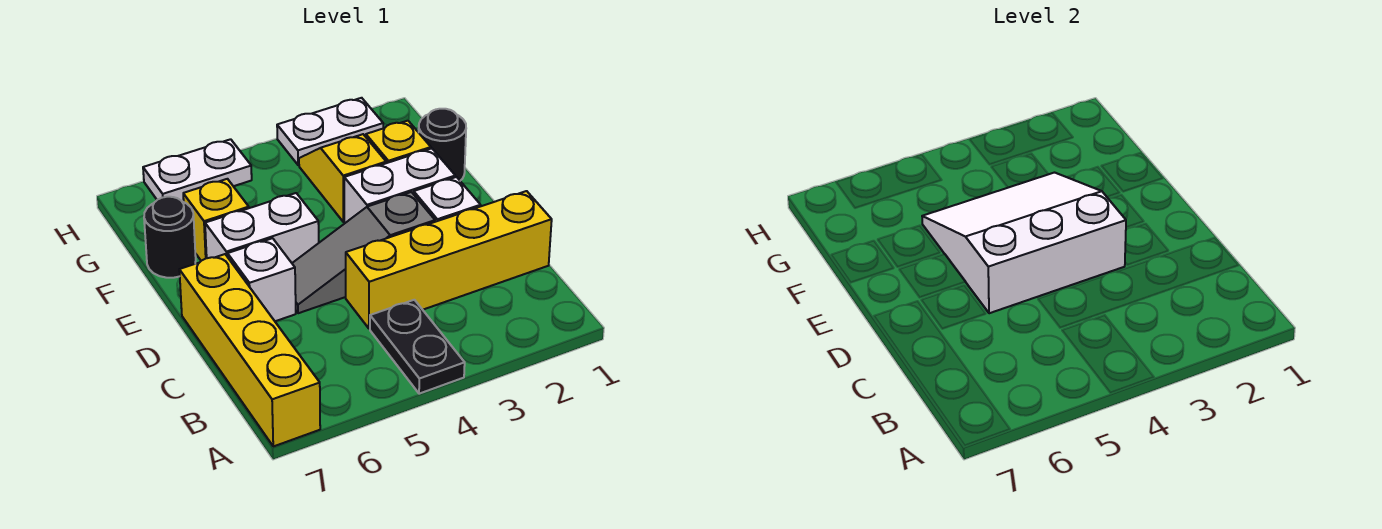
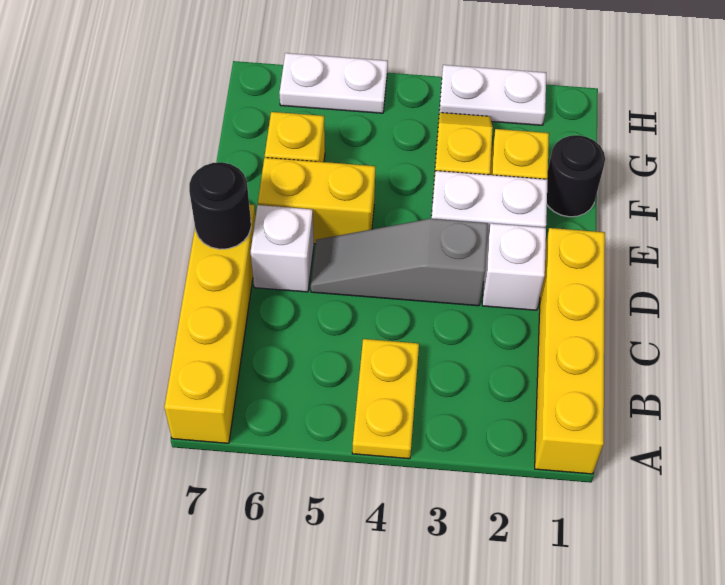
black plate A4:B4 level 1 -> yellow plate A4:B4 level 1
yellow brick C1:C4 level 1 -> yellow brick A1:D1 level 1
white slope D3:F5 level 2 top D -> none
white brick E5:E6 level 1 -> yellow brick E5:E6 level 1
black round brick F7 level 1 -> black round brick D7 level 2

